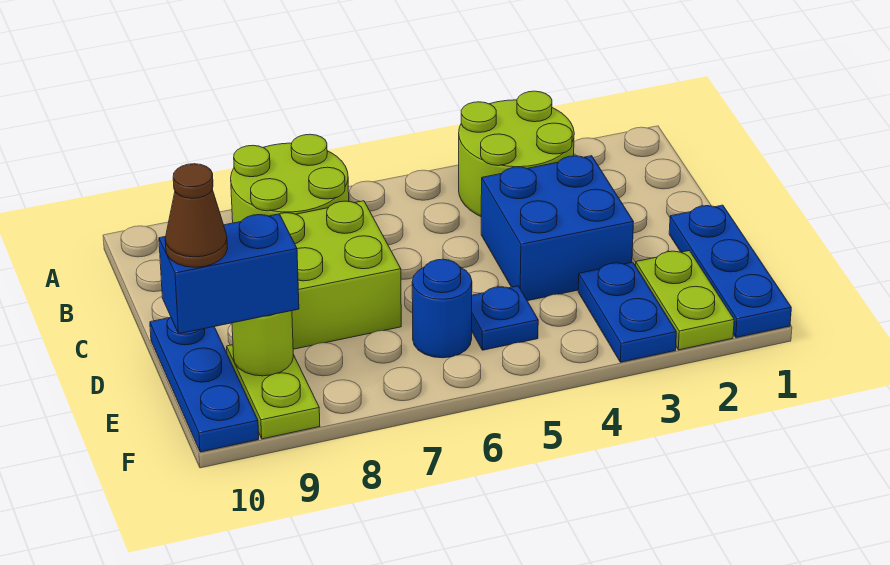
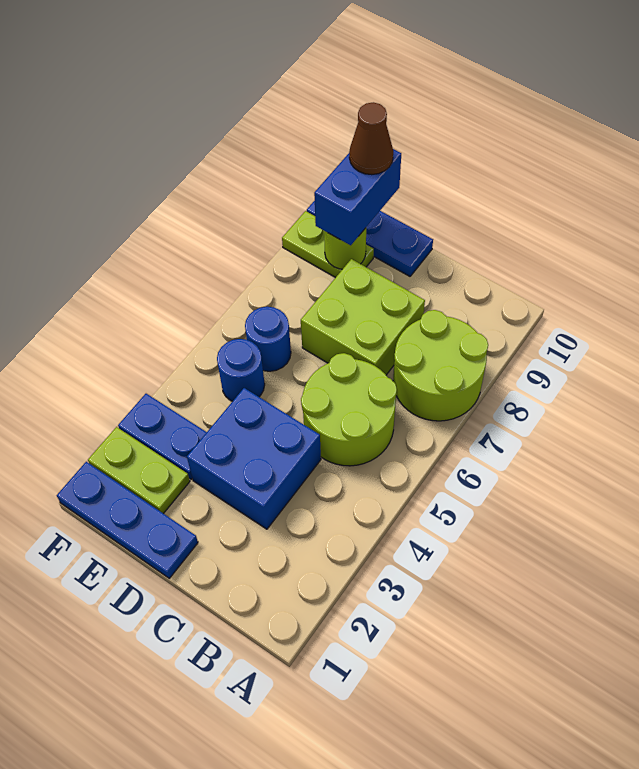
lime round brick A3:B4 level 1 -> lime round brick B5:C6 level 1
blue plate E5 level 1 -> blue round brick E5 level 1

